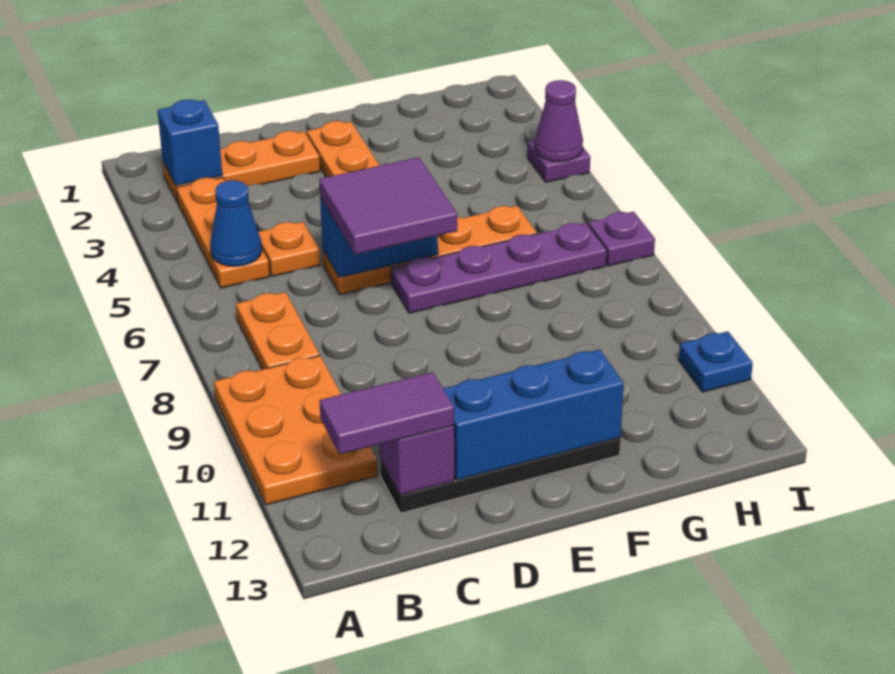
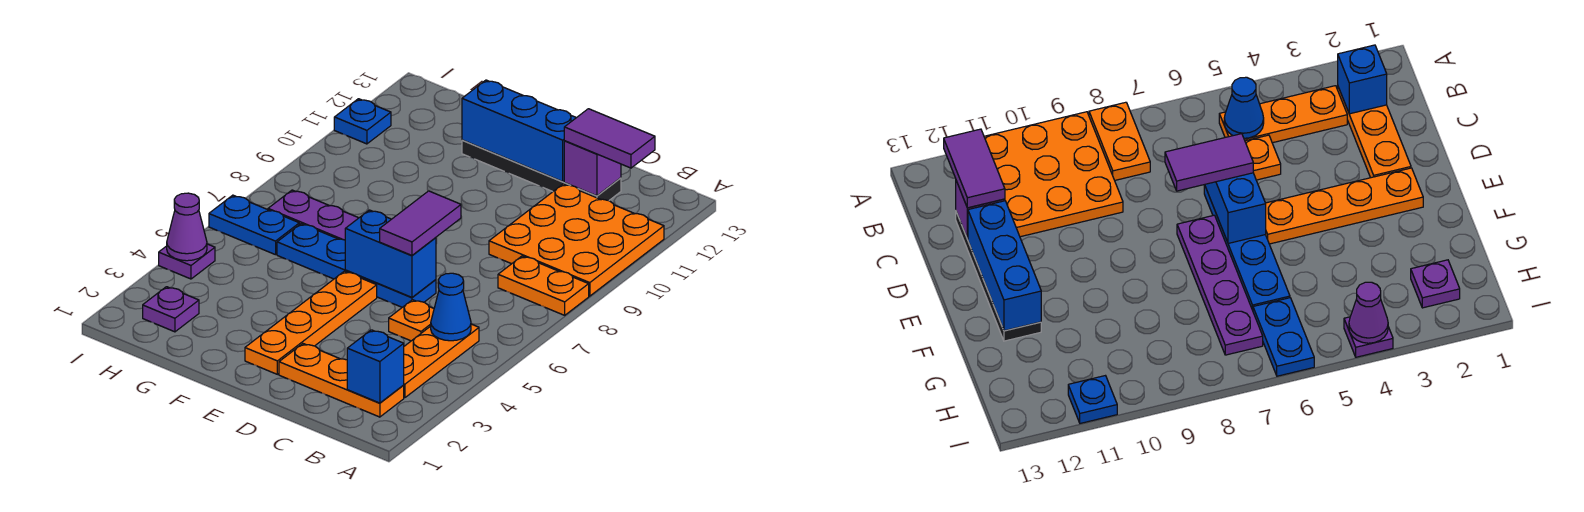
orange plate A9:B11 level 1 -> orange plate A9:C11 level 1
orange plate B7:B8 level 1 -> orange plate A8:B8 level 1
orange plate D6:G6 level 1 -> blue plate D6:G6 level 1
purple tile D6:E7 level 3 -> purple tile D6:D7 level 3
none -> blue plate H6:I6 level 1
purple plate I7 level 1 -> purple plate H2 level 1

